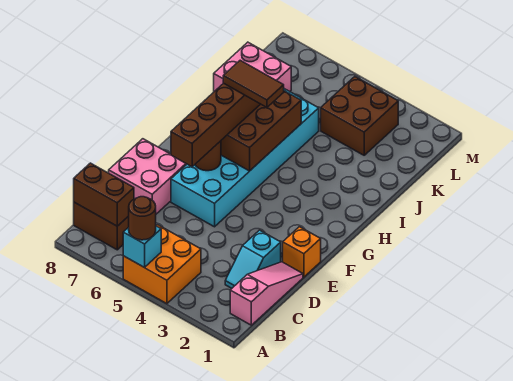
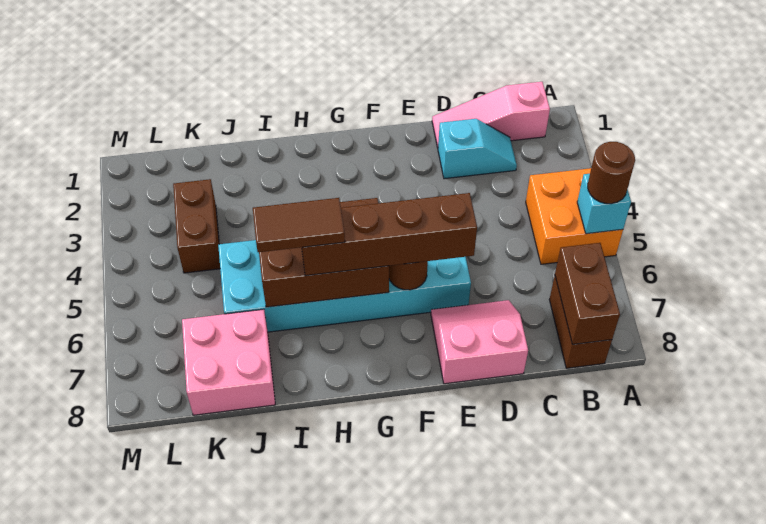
pink brick D7:E8 level 1 -> pink slope D7:E8 level 1 top 8
orange brick E1 level 1 -> none
brown tile H5:H6 level 4 -> brown tile H6:I6 level 4
brown brick K3:L4 level 1 -> brown brick K3:K4 level 1

